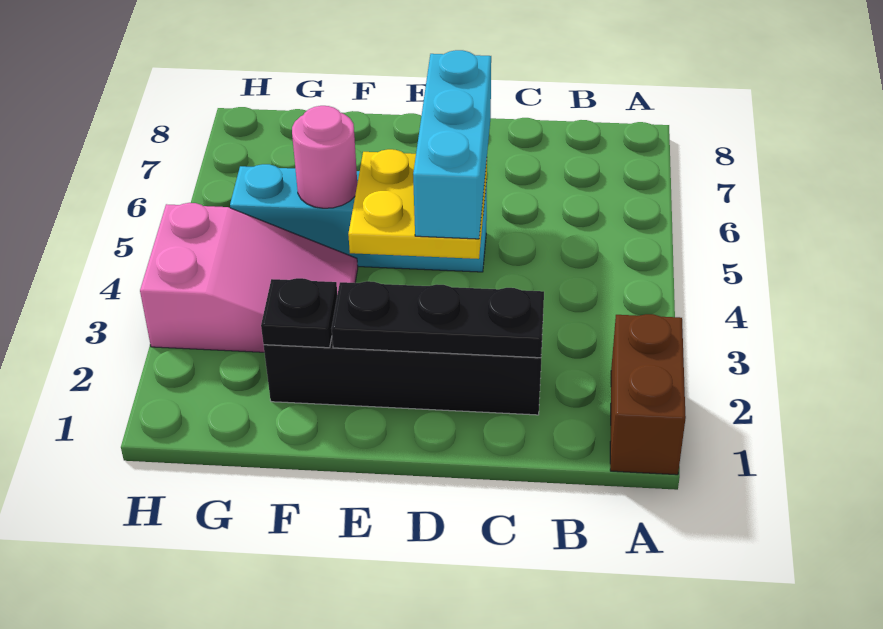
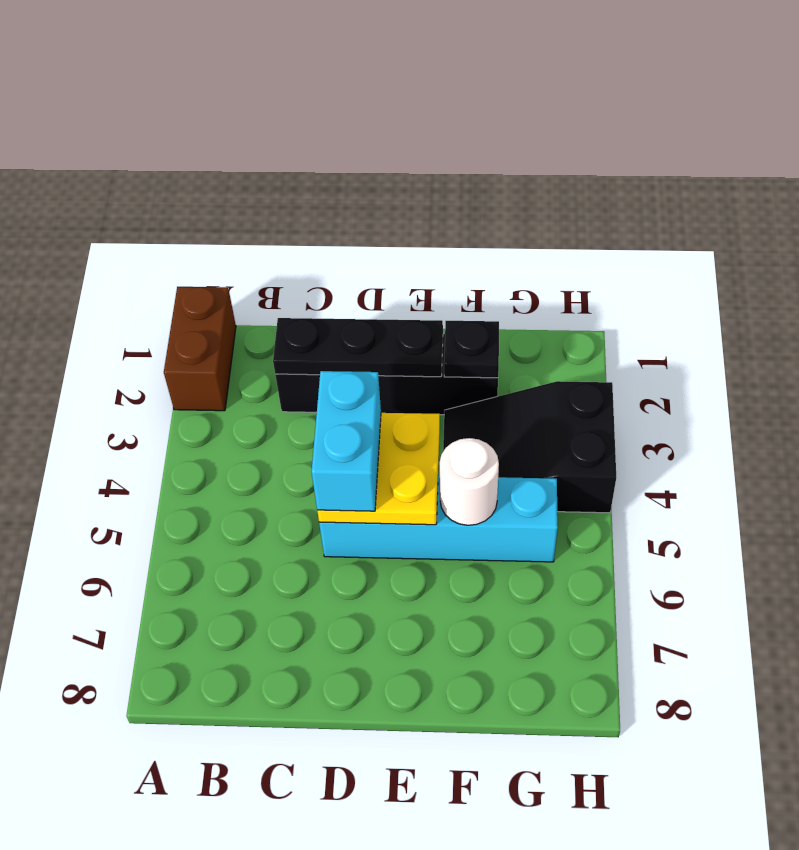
cyan brick D4:D6 level 3 -> cyan brick D4:D5 level 3
pink slope F3:H4 level 1 top H -> black slope F3:H4 level 1 top H
pink round brick F5 level 2 -> white round brick F5 level 2

